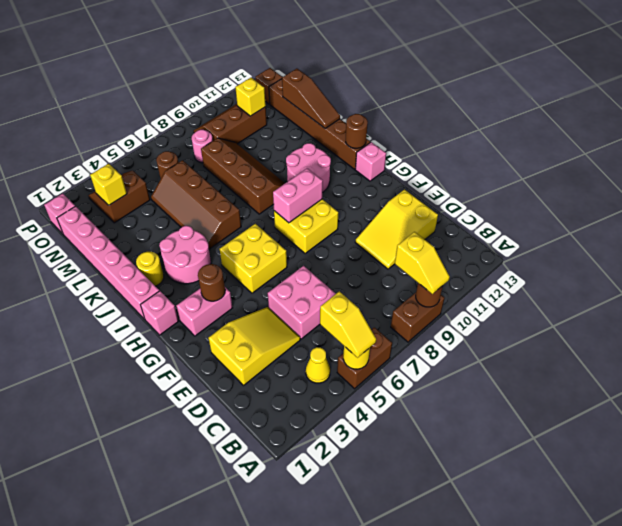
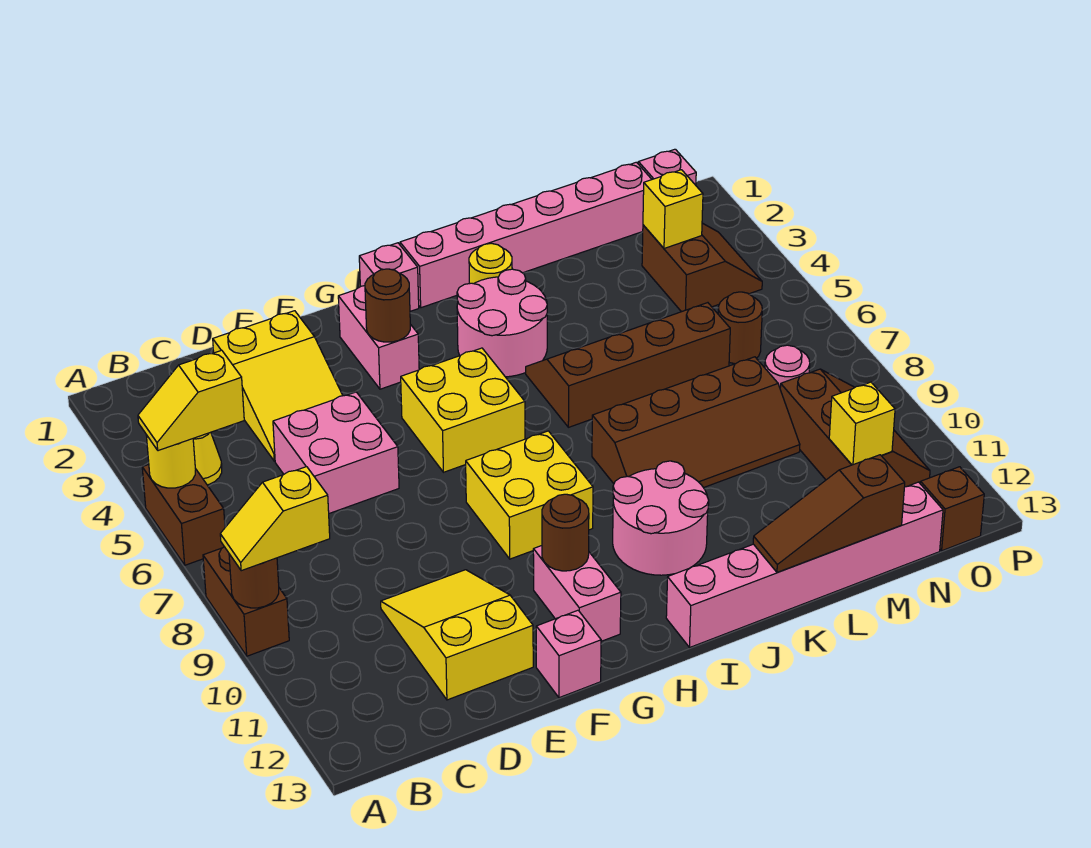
pink brick H8:H9 level 2 -> pink brick G11:G12 level 1
pink brick H13 level 1 -> pink brick F13 level 1
brown brick I13:N13 level 1 -> pink brick I13:N13 level 1
brown round brick I13 level 2 -> brown round brick G11 level 2

